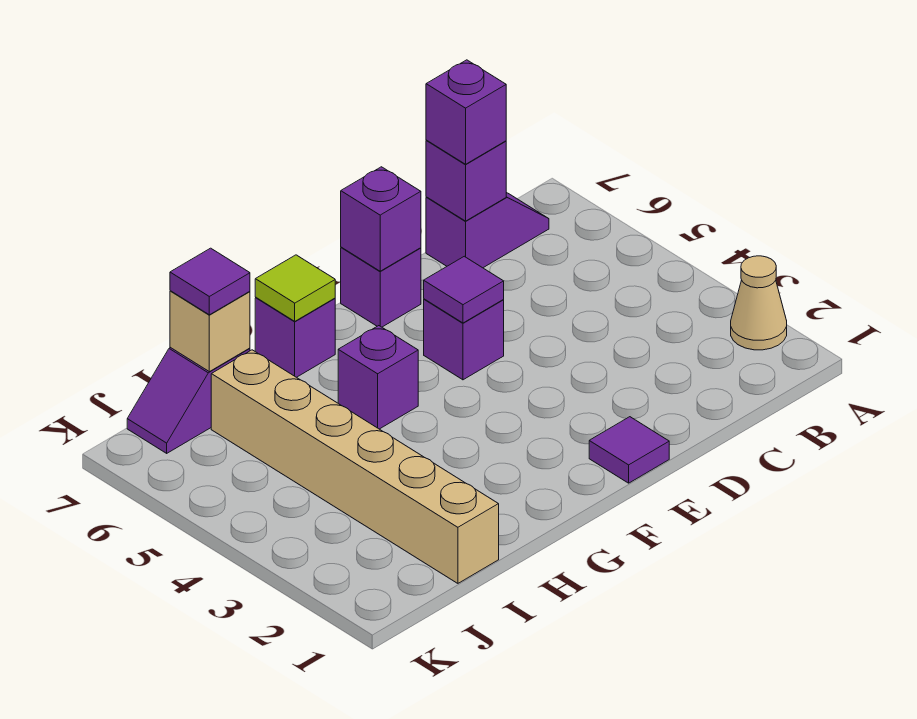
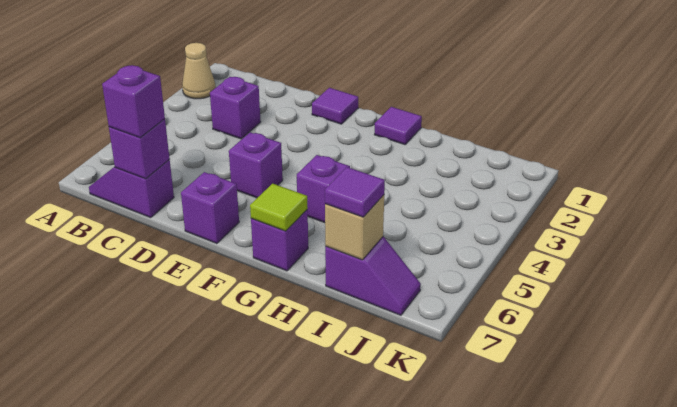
purple tile E5 level 2 -> purple tile G1 level 1
purple brick E7 level 2 -> purple brick C3 level 1
tan brick I1:I6 level 1 -> none

